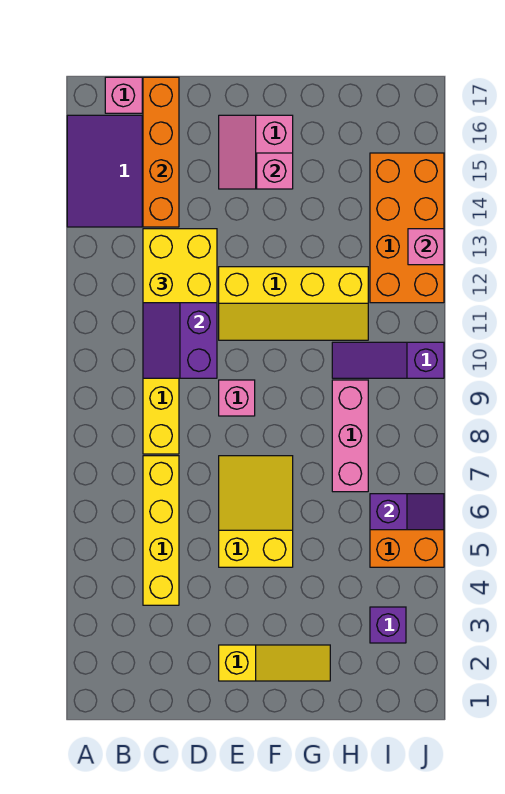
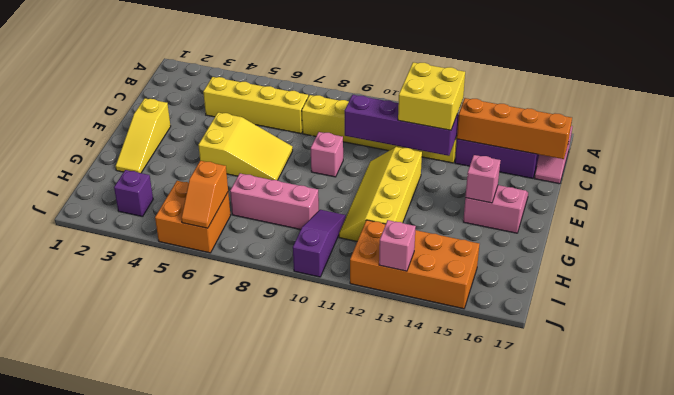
purple slope I6:J6 level 2 top I -> orange slope I6:J6 level 2 top I

